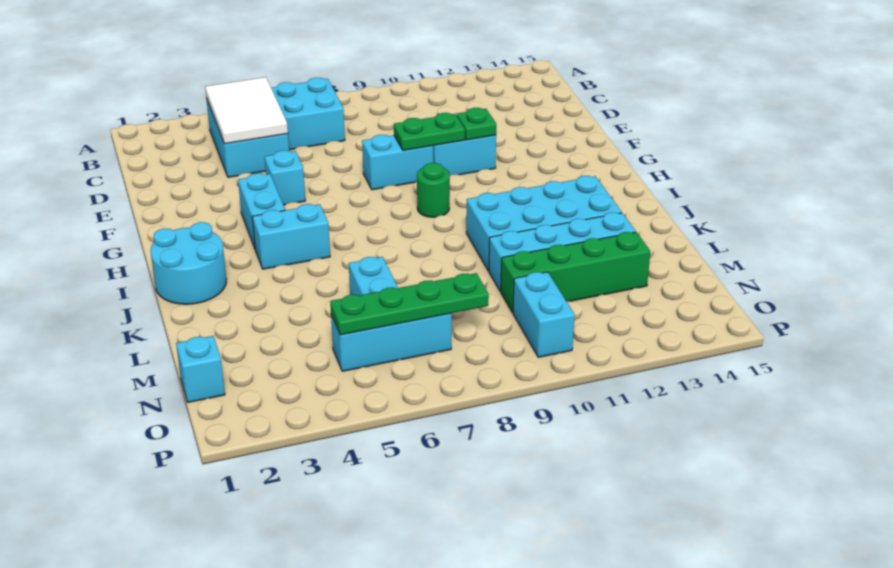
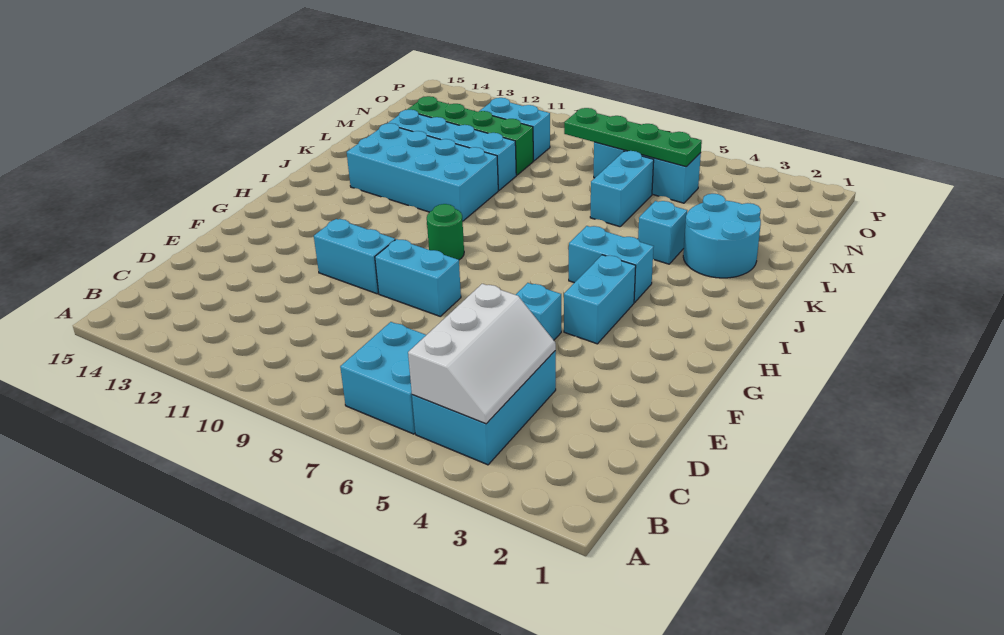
white tile B4:D5 level 2 -> white slope B4:D5 level 2 top 5
green plate F9:F10 level 2 -> none
green plate F11 level 2 -> none
cyan round brick I1:J2 level 1 -> cyan round brick K2:L3 level 1
cyan brick N1 level 1 -> cyan brick K4 level 1
cyan brick N10:O10 level 1 -> cyan brick N10:N11 level 1

